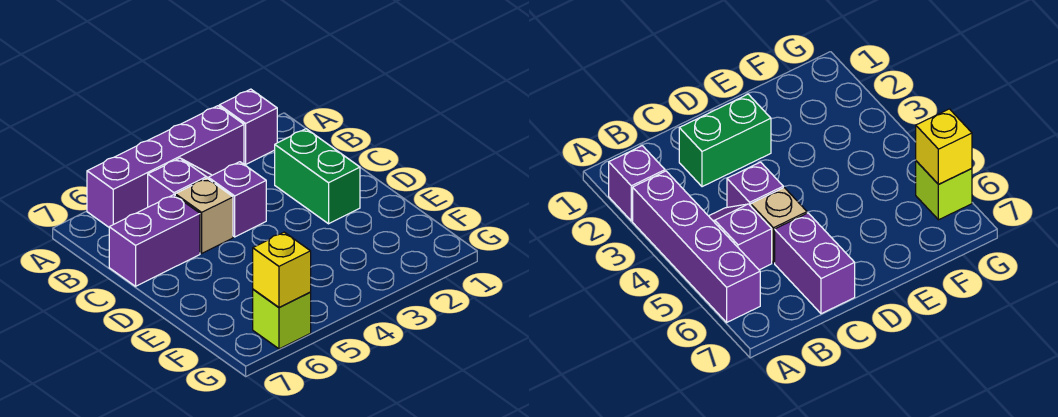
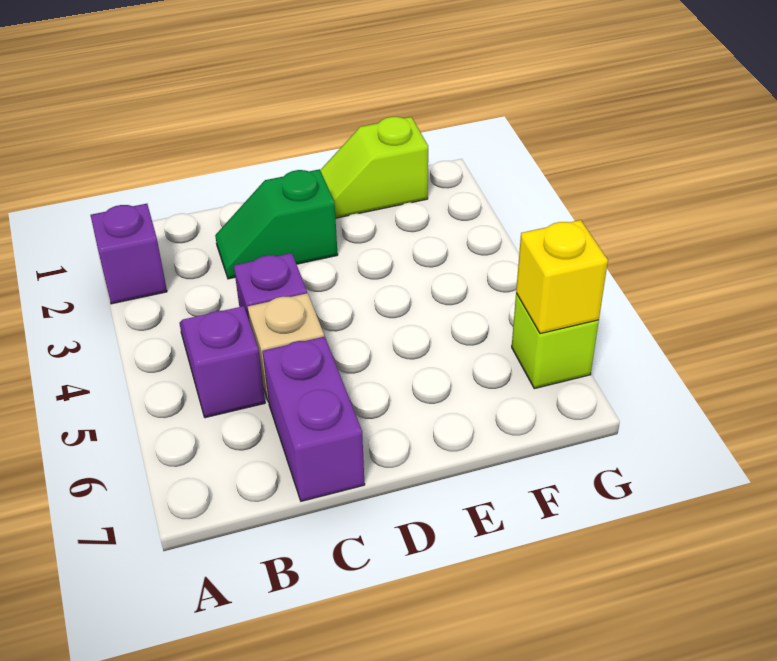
purple brick A3:A6 level 1 -> none
green brick C2:D2 level 1 -> green slope C2:D2 level 1 top D
none -> lime slope E1:F1 level 1 top F

